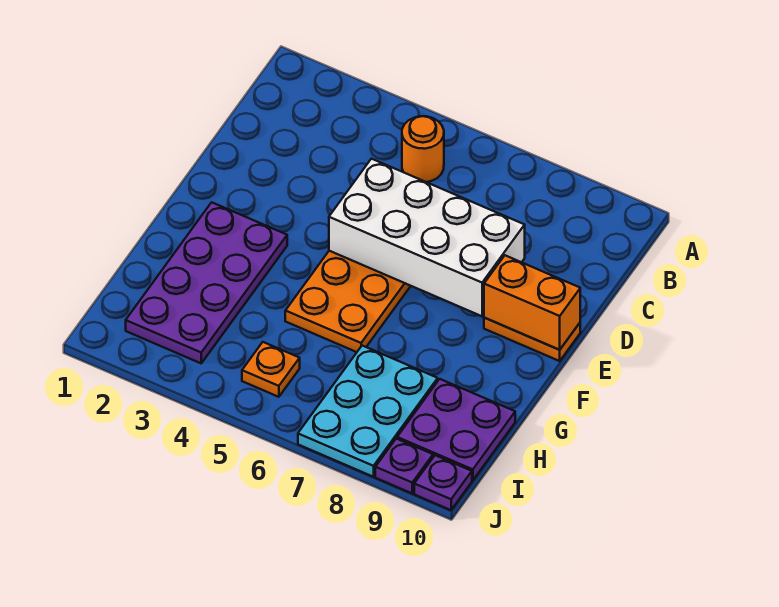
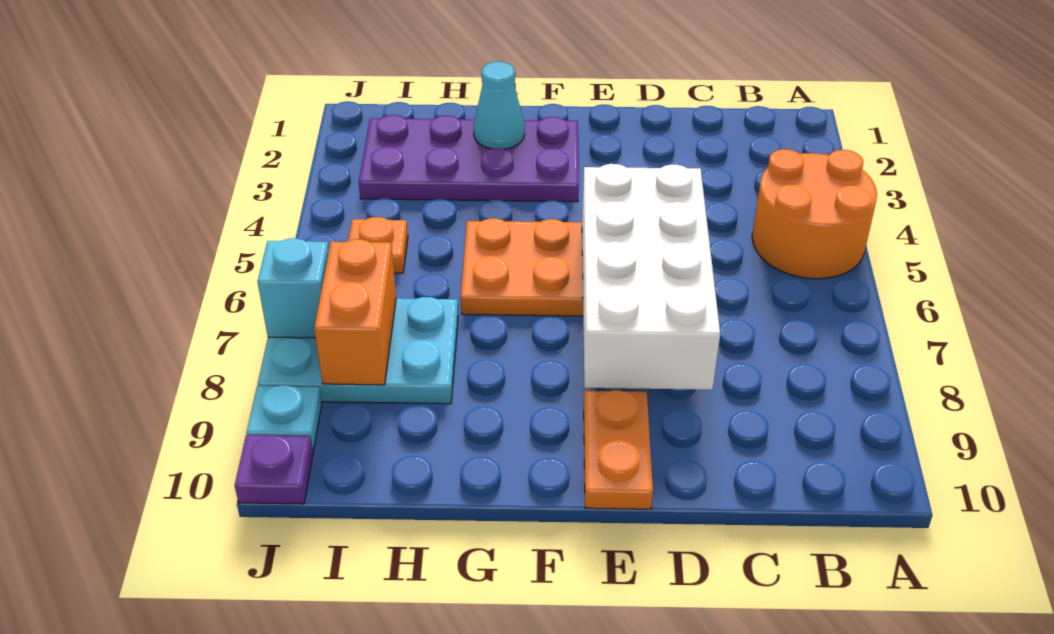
orange round brick B5 level 1 -> orange round brick A4:B5 level 1
orange brick E9:E10 level 2 -> orange brick I7:I8 level 2
none -> cyan cone G2 level 2
purple plate H9:I10 level 1 -> none
none -> cyan brick J7 level 2
purple plate J9 level 1 -> cyan plate J9 level 1

